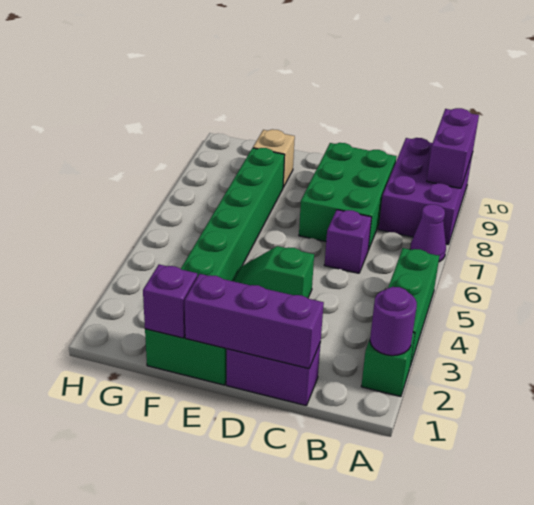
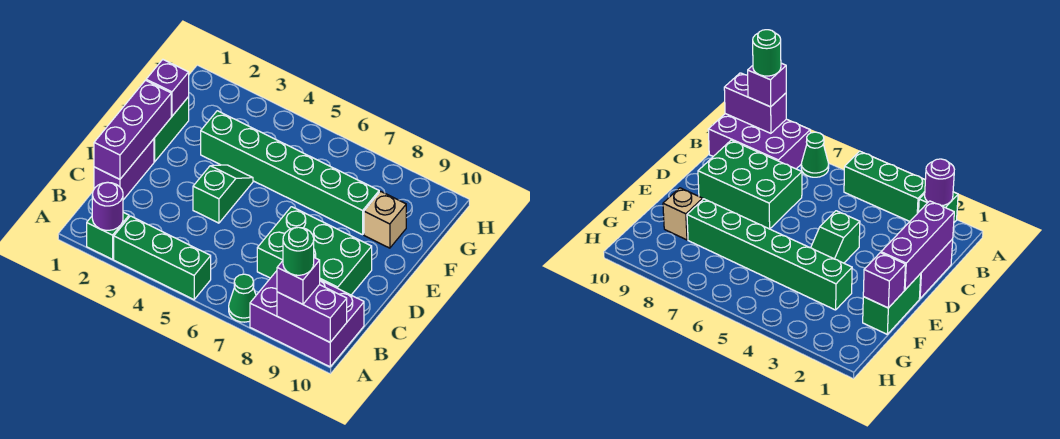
purple cone A7 level 1 -> green cone A7 level 1
none -> green round brick A9 level 4
purple brick C6 level 1 -> purple brick A9 level 3

